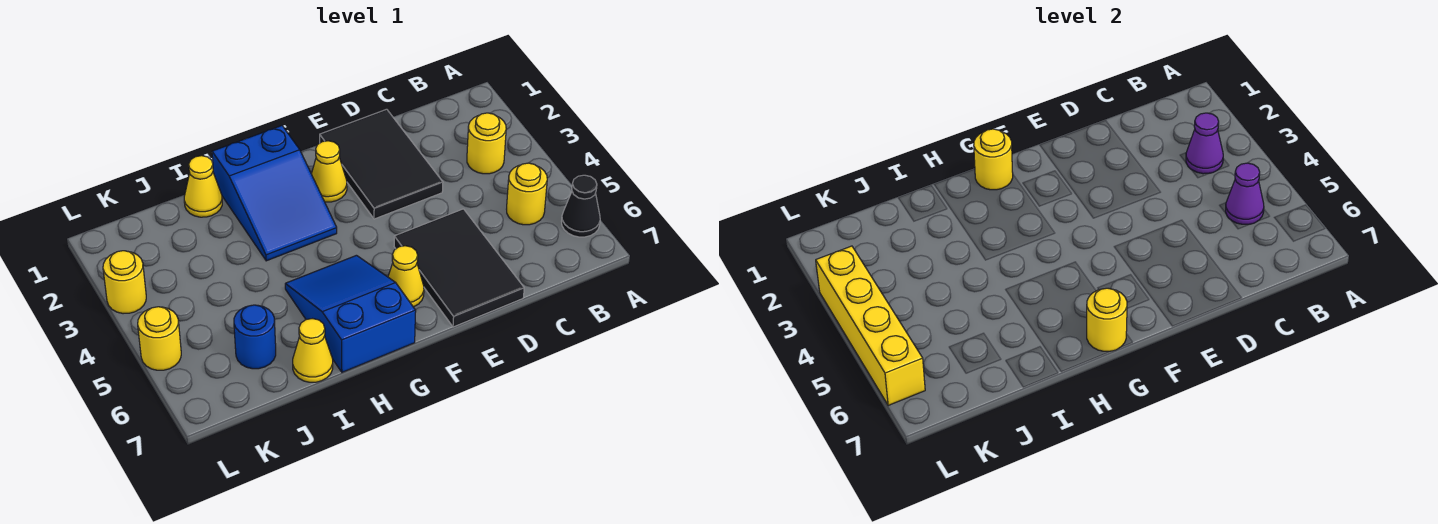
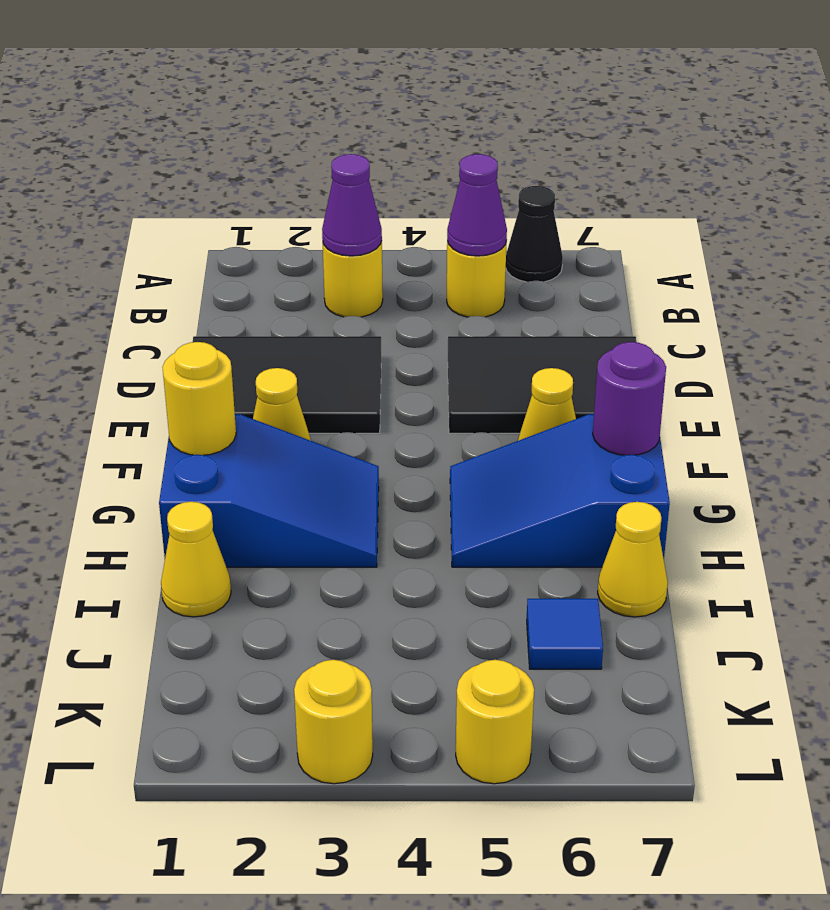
yellow round brick G7 level 2 -> purple round brick G7 level 2
blue round brick J6 level 1 -> blue tile J6 level 1
yellow brick L3:L6 level 2 -> none

